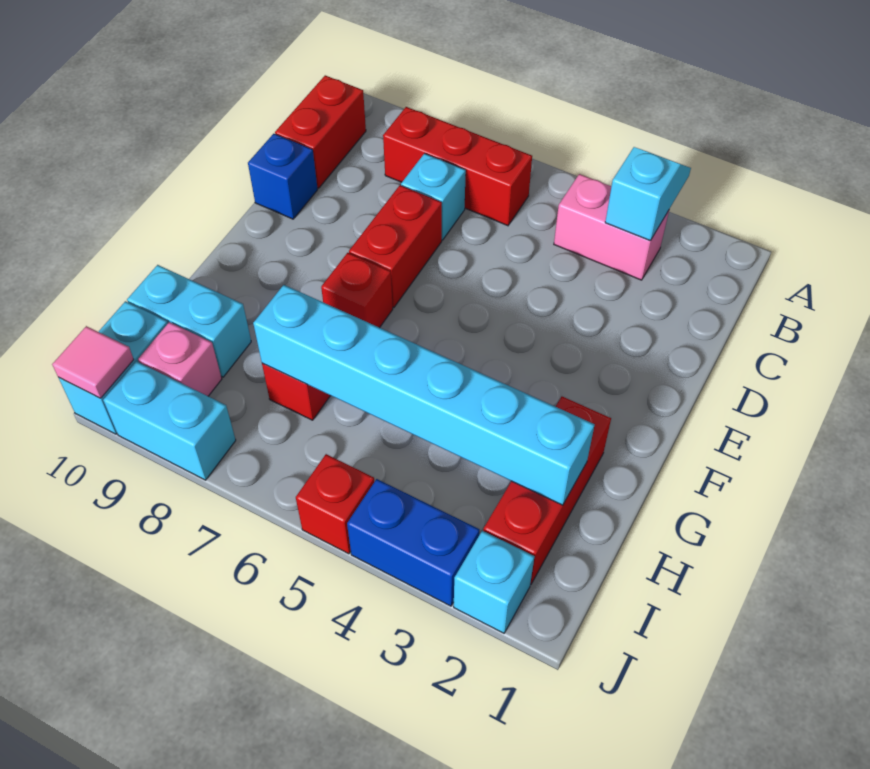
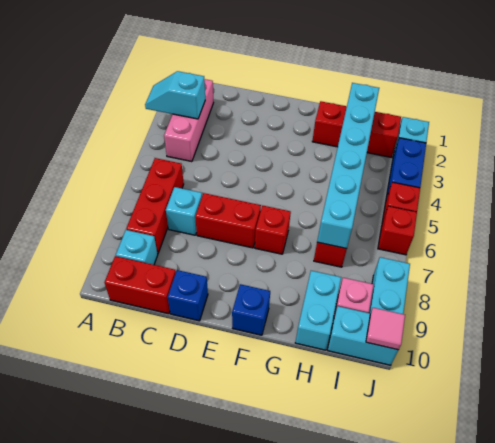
pink brick B3:B4 level 1 -> pink brick B2:B4 level 1
none -> cyan brick B9 level 1
none -> blue brick F10 level 1
none -> red brick J6 level 1

